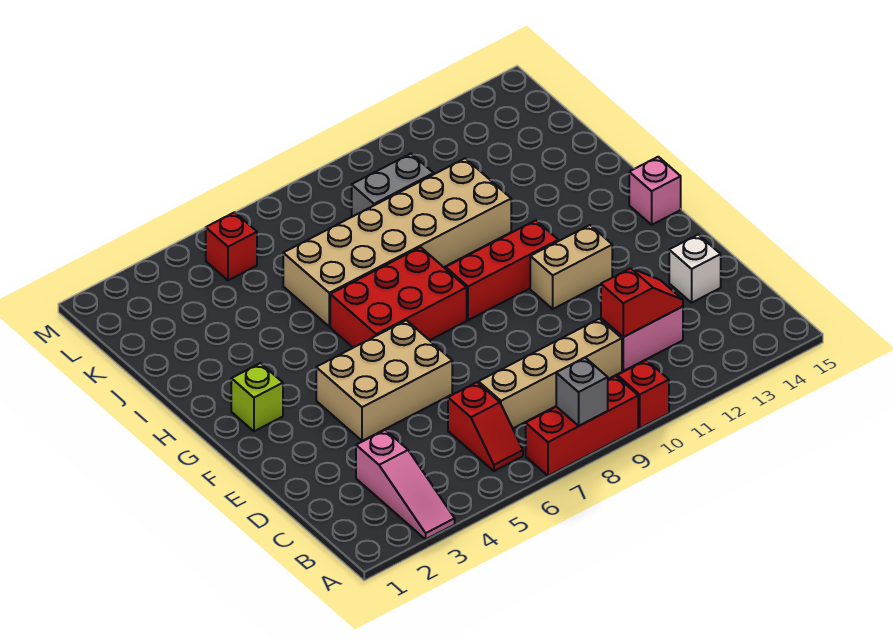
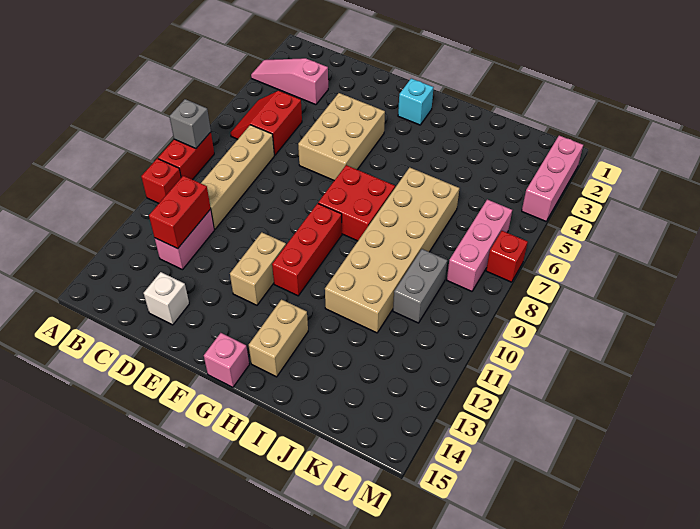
red brick A7:A9 level 1 -> red brick A8:A9 level 1
red slope B6:C6 level 1 top C -> red slope B5:C6 level 1 top C
red slope C11:C12 level 2 top 11 -> red brick C11:C12 level 2
lime brick G2 level 1 -> cyan brick G2 level 1
red brick G6:H8 level 1 -> red brick G7:H8 level 1
none -> tan brick H13:H14 level 1
red brick L5 level 1 -> red brick M7 level 1
none -> pink brick L6:L8 level 1
none -> pink brick M2:M4 level 1

